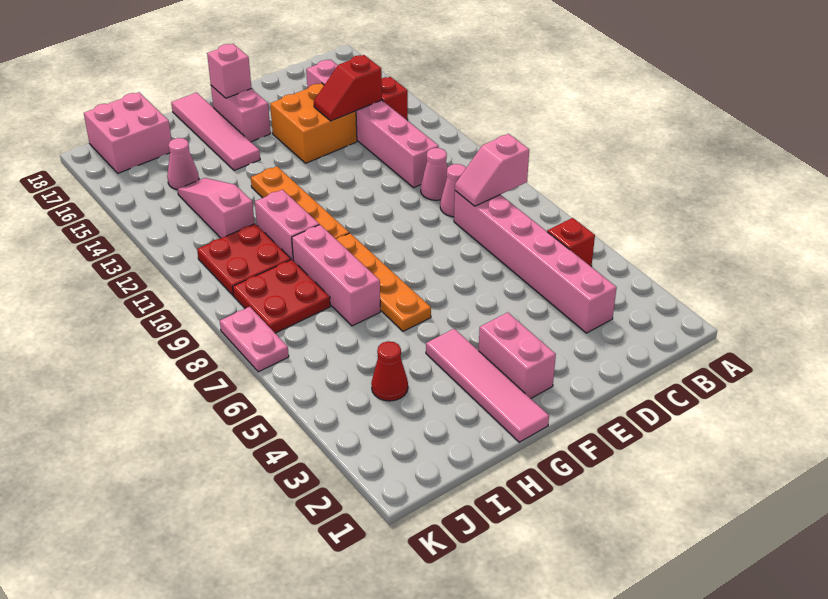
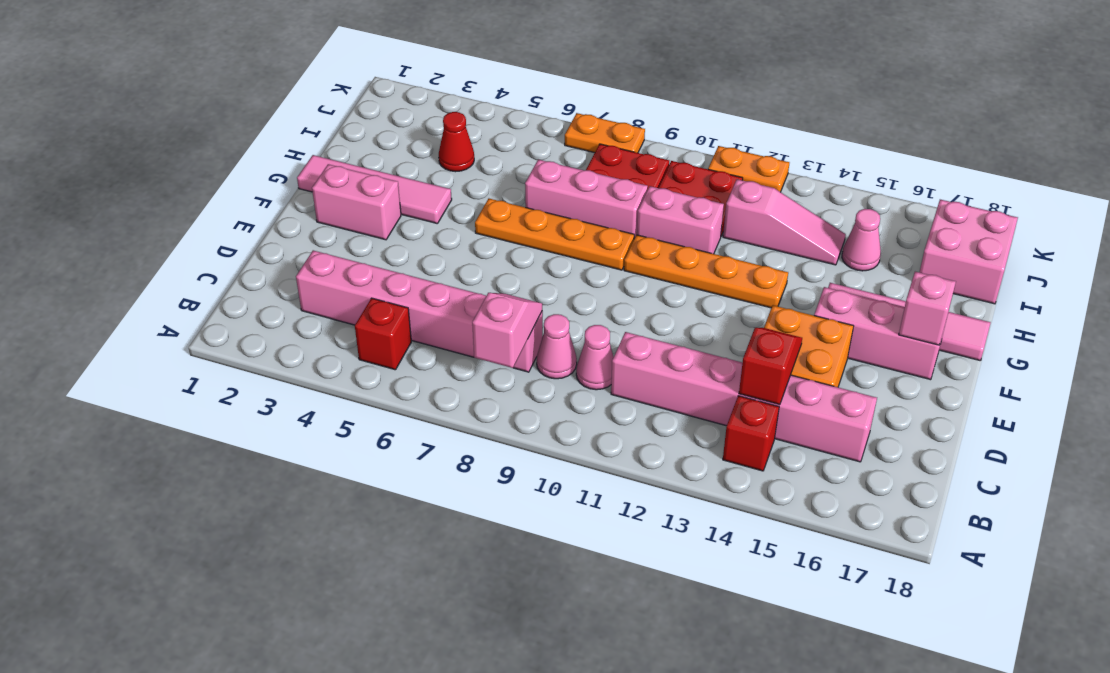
pink brick F16:F17 level 1 -> pink brick F15:F17 level 1
pink plate K7:K8 level 1 -> orange plate K7:K8 level 1
none -> orange plate K11:K12 level 1

